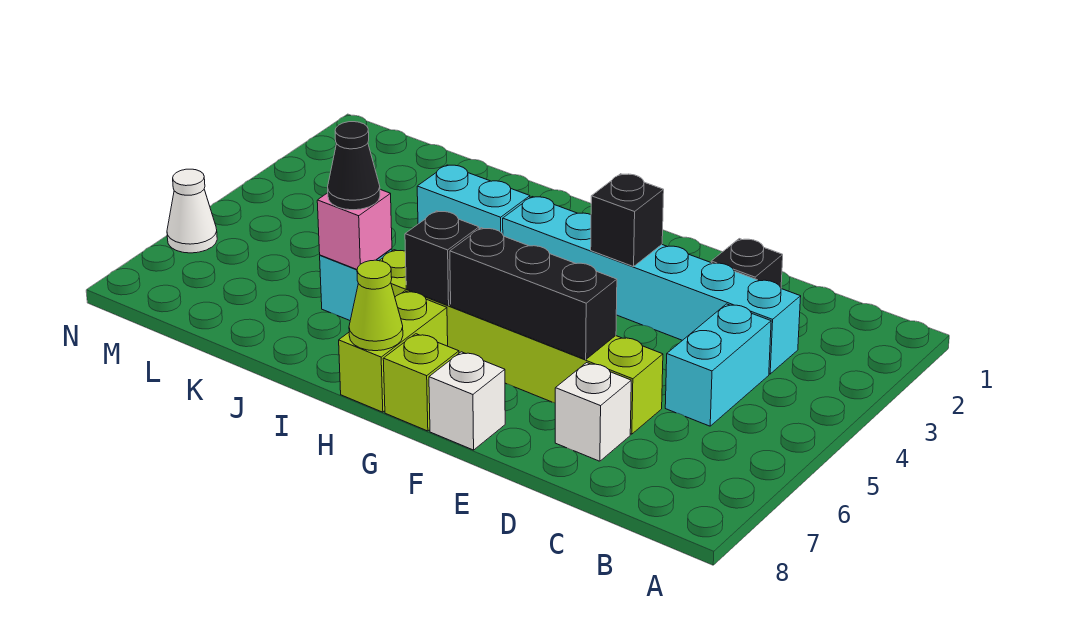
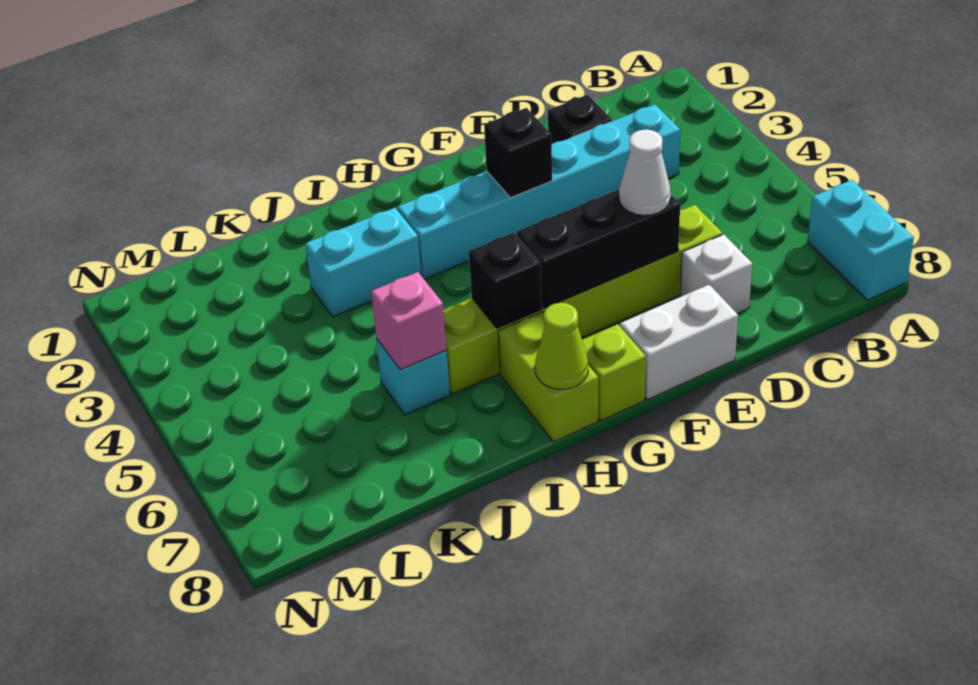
cyan brick C4:C5 level 1 -> cyan brick A7:A8 level 1
white brick F8 level 1 -> white brick E8:F8 level 1
black cone J6 level 3 -> none
white cone N6 level 1 -> white cone E6 level 3

